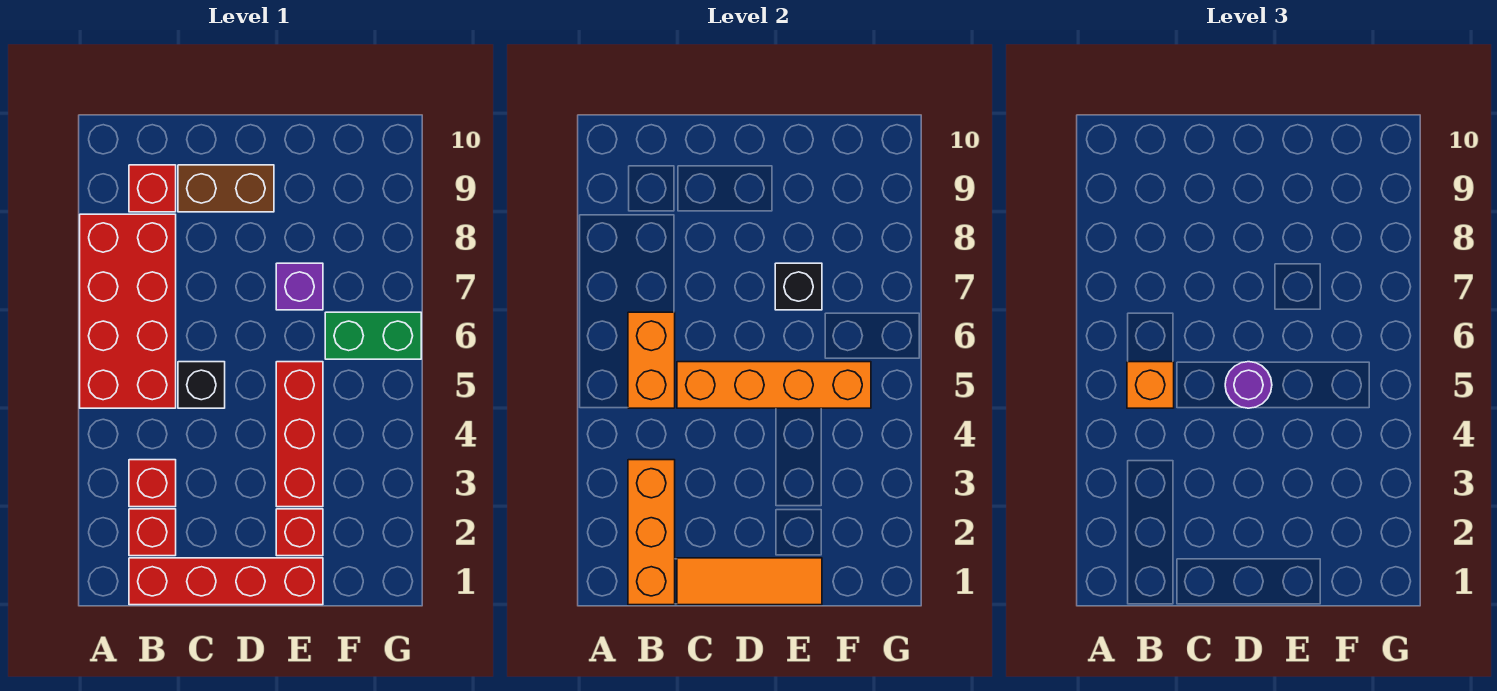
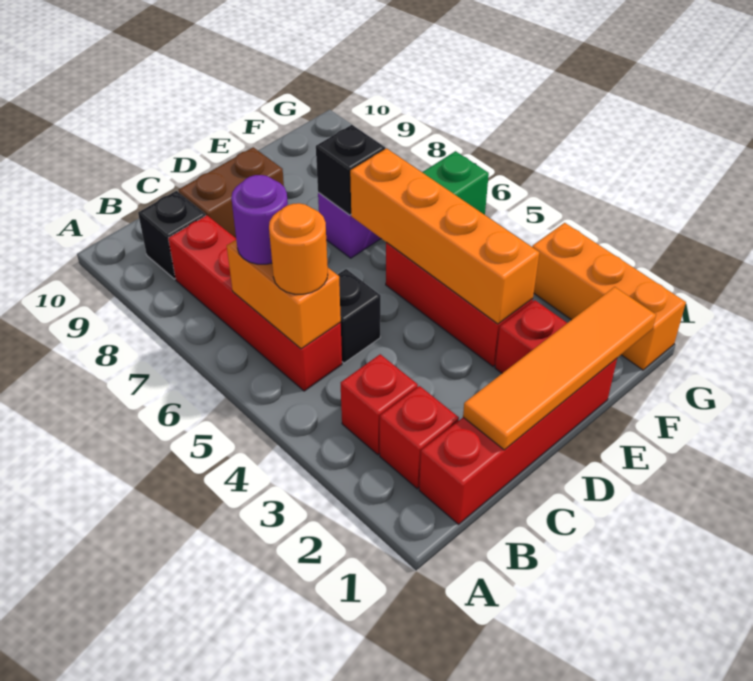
red brick A5:B8 level 1 -> red brick B5:B8 level 1
orange brick B1:B3 level 2 -> orange brick G1:G3 level 1
orange brick B5 level 3 -> orange round brick B5 level 3
red brick B9 level 1 -> black brick B9 level 1
orange tile C1:E1 level 2 -> orange tile C1:F1 level 2
orange brick C5:F5 level 2 -> orange brick E3:E6 level 2
purple round brick D5 level 3 -> purple round brick B6 level 3

